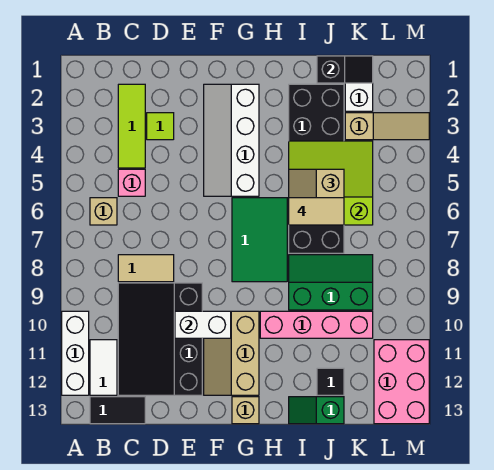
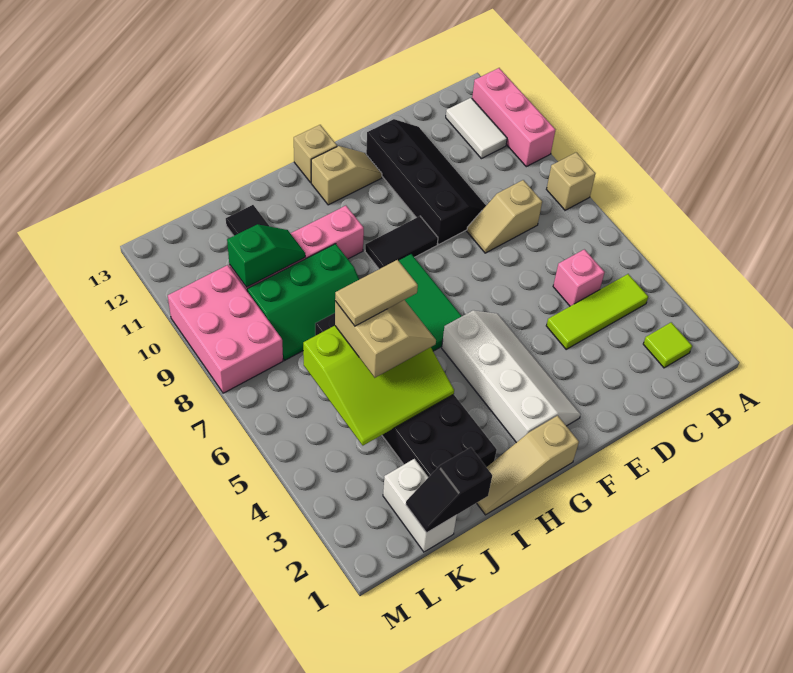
white brick A10:A12 level 1 -> pink brick A10:A12 level 1
tan brick B6 level 1 -> tan brick A8 level 1
black tile B13:C13 level 1 -> black tile F9:G9 level 1
lime tile C2:C4 level 1 -> lime tile B4:D4 level 1
tan tile C8:D8 level 1 -> tan slope C8:D8 level 1 top C
black slope C9:E12 level 1 top E -> black slope D9:E12 level 1 top E
lime tile D3 level 1 -> lime tile B2 level 1
white brick E10:F10 level 2 -> none
tan slope F10:G12 level 1 top G -> tan slope F12:G12 level 1 top G
green slope I13:J13 level 1 top J -> green slope J10:K10 level 2 top K
tan slope K3:M3 level 1 top K -> tan slope G1:I1 level 1 top G
pink brick L11:M13 level 1 -> pink brick L8:M10 level 1

